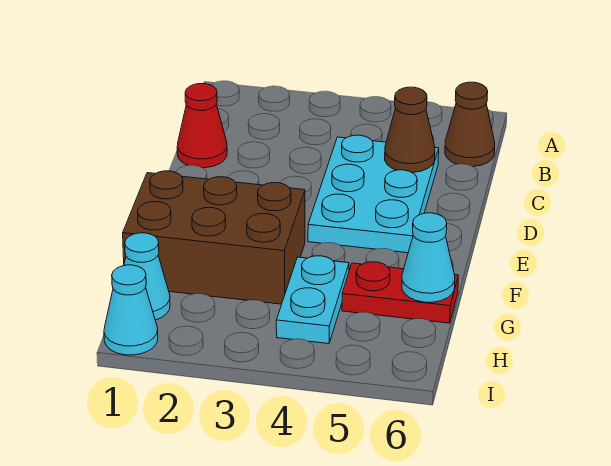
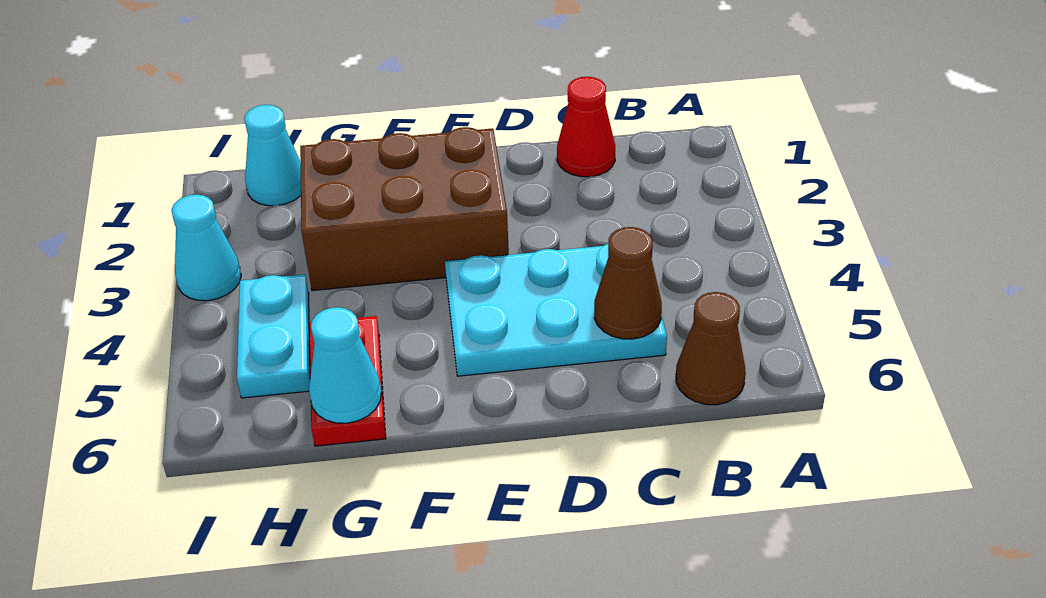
brown brick F1:G3 level 1 -> brown brick E2:G3 level 1
cyan plate G4:H4 level 1 -> cyan plate H4:H5 level 1
cyan cone I1 level 1 -> cyan cone I3 level 1

